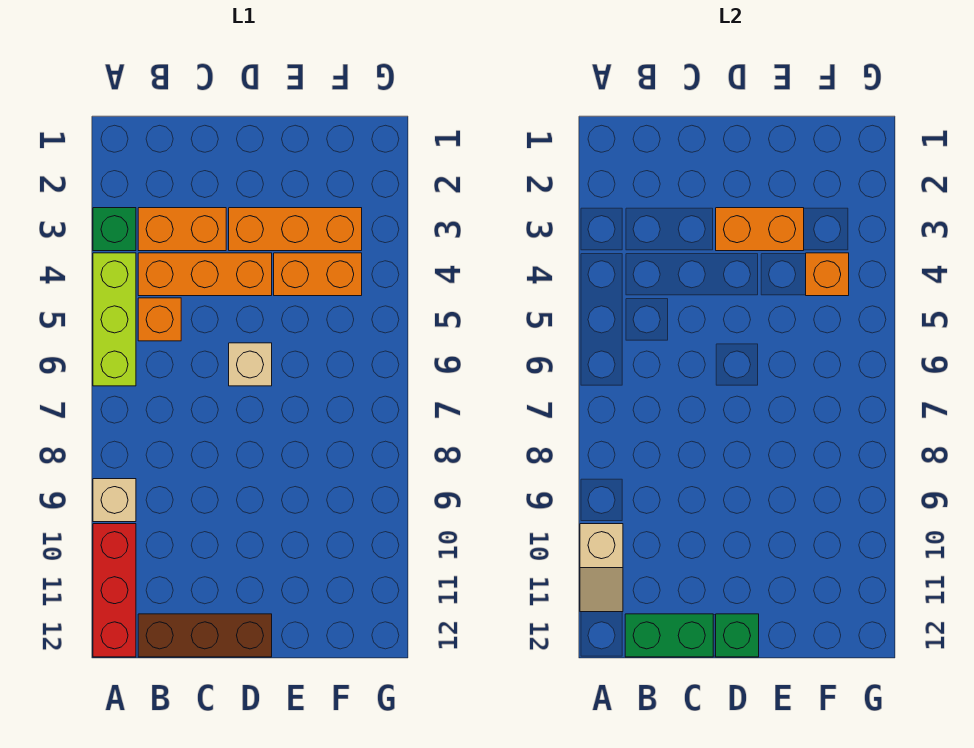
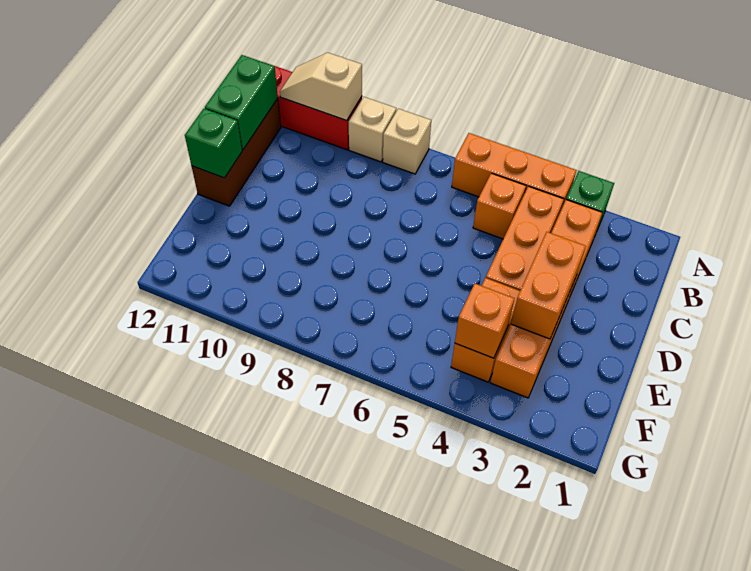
lime brick A4:A6 level 1 -> orange brick A4:A6 level 1
tan brick D6 level 1 -> tan brick A8 level 1

